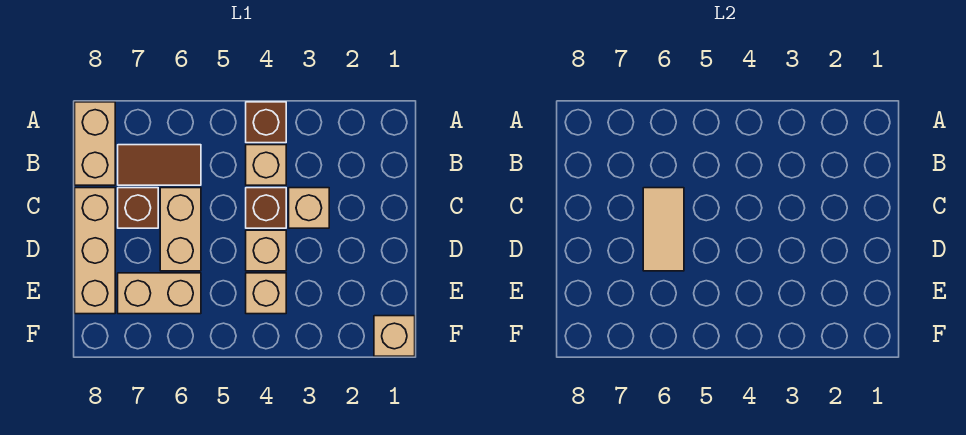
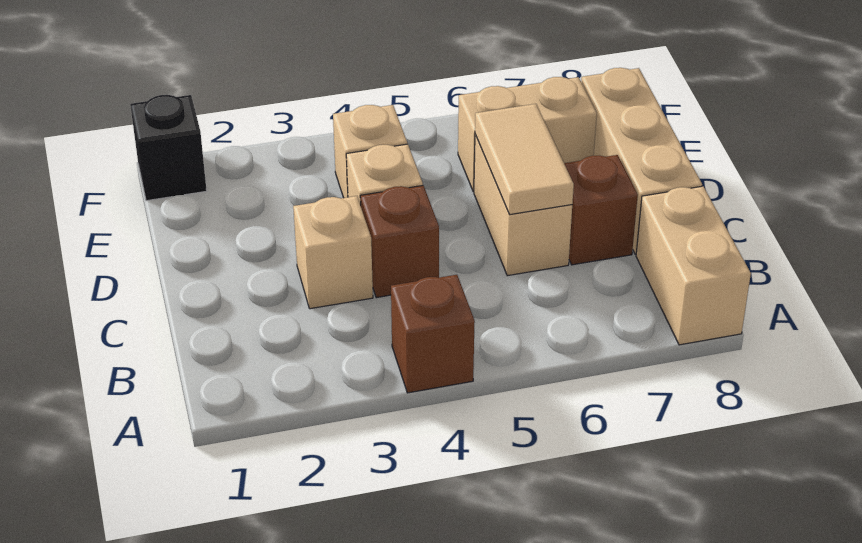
tan brick B4 level 1 -> none
brown tile B6:B7 level 1 -> none
tan brick F1 level 1 -> black brick F1 level 1

